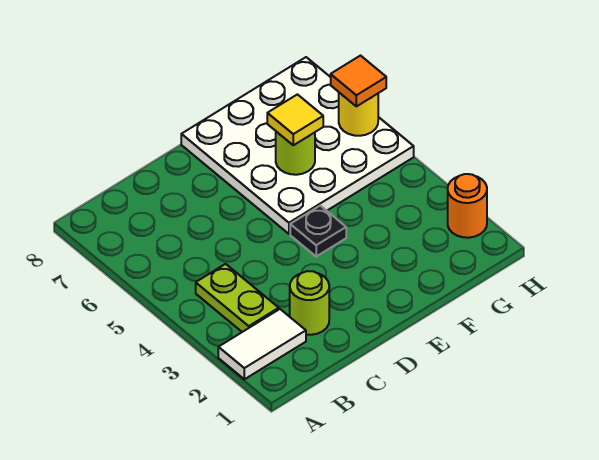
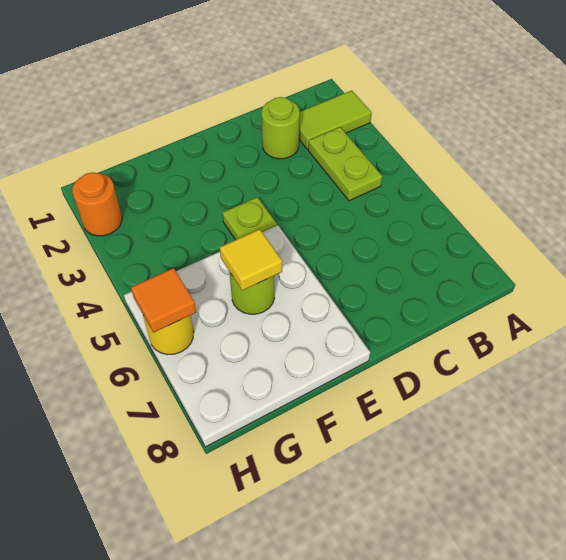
white tile A2:B2 level 1 -> lime tile A2:B2 level 1
black plate E4 level 1 -> lime plate E4 level 1

